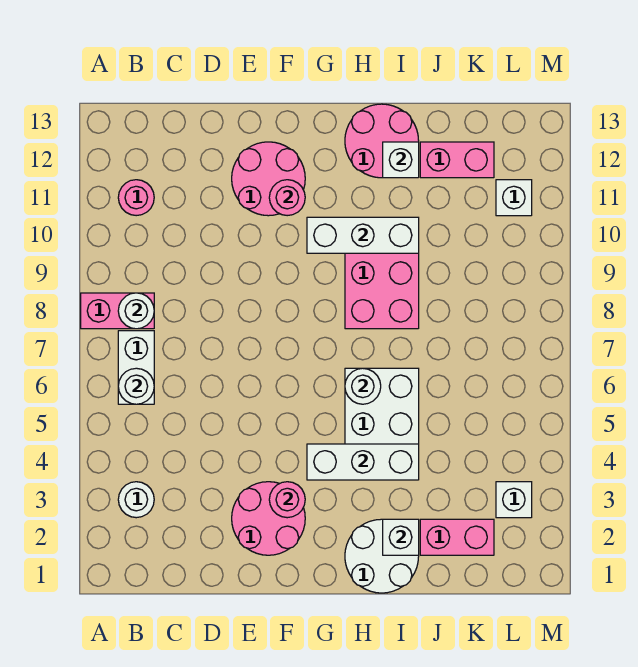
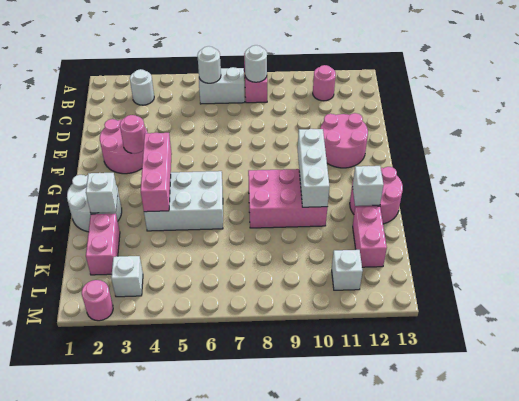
pink round brick F11 level 2 -> pink round brick M2 level 1
white brick G4:I4 level 2 -> pink brick G4:I4 level 2
white round brick H6 level 2 -> none

